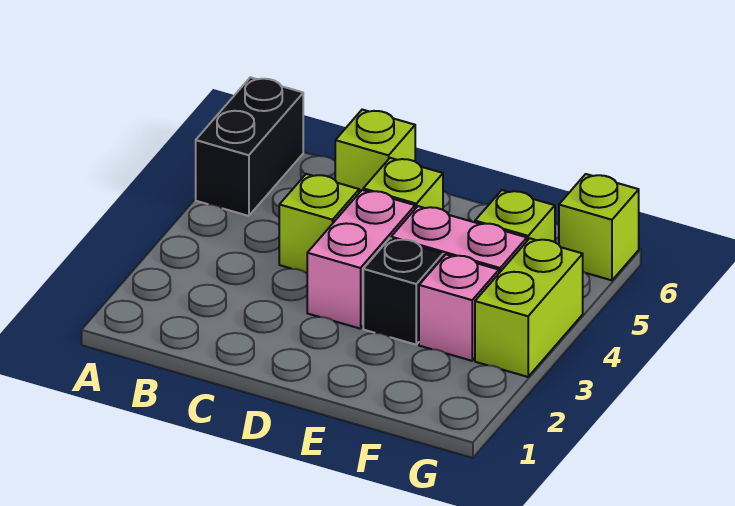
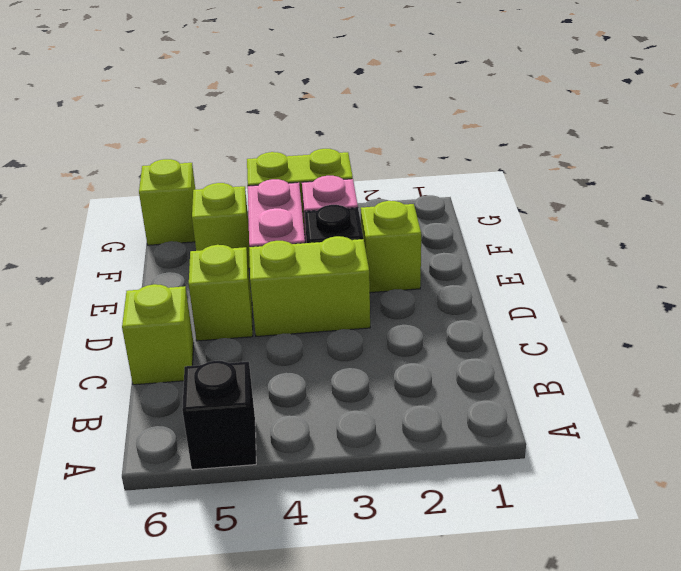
black brick A5:A6 level 1 -> black brick A5 level 1
lime brick C4 level 1 -> lime brick E2 level 1
pink brick D3:D4 level 1 -> lime brick D3:D4 level 1

